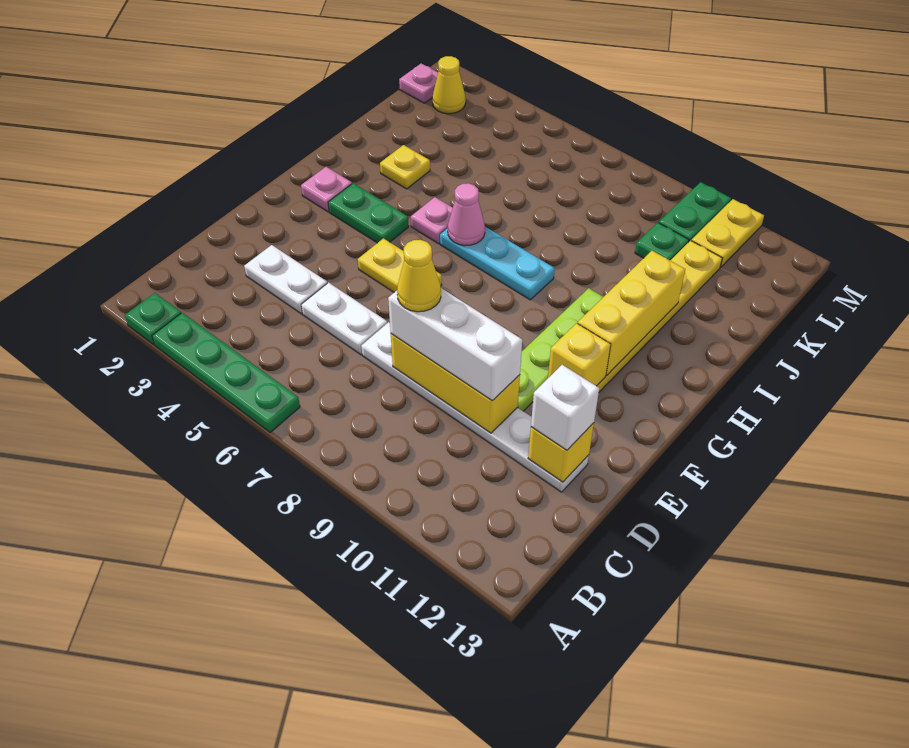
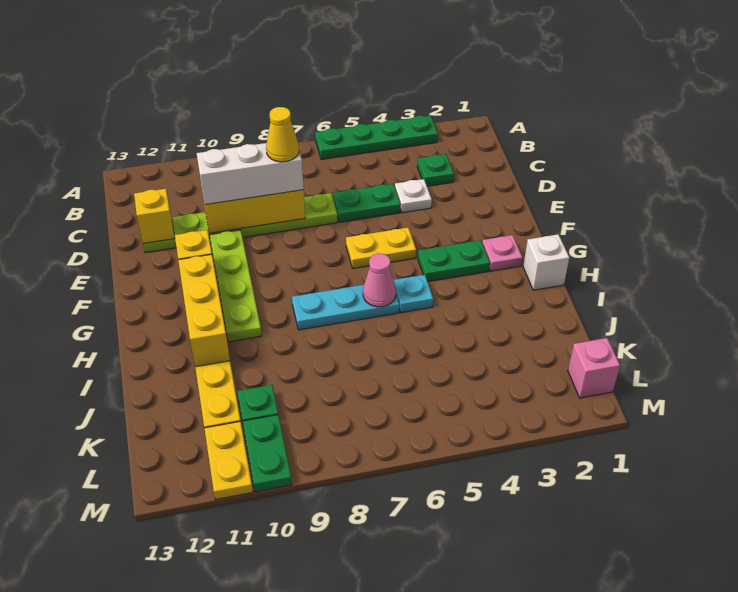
green plate A2 level 1 -> green plate C3 level 1
white plate D3:D4 level 1 -> white plate D4 level 1
white plate D5:D6 level 1 -> green plate D5:D6 level 1
white plate D7:D12 level 1 -> lime plate D7:D12 level 1
white brick D12 level 3 -> white brick H1 level 1
pink plate H5 level 1 -> cyan plate H5 level 1
yellow plate I3 level 1 -> none
pink plate L1 level 1 -> pink brick L1 level 1
yellow cone L2 level 1 -> none

